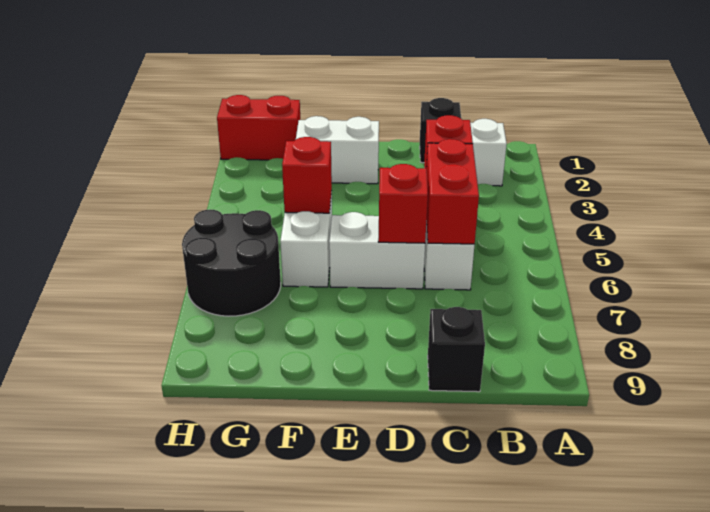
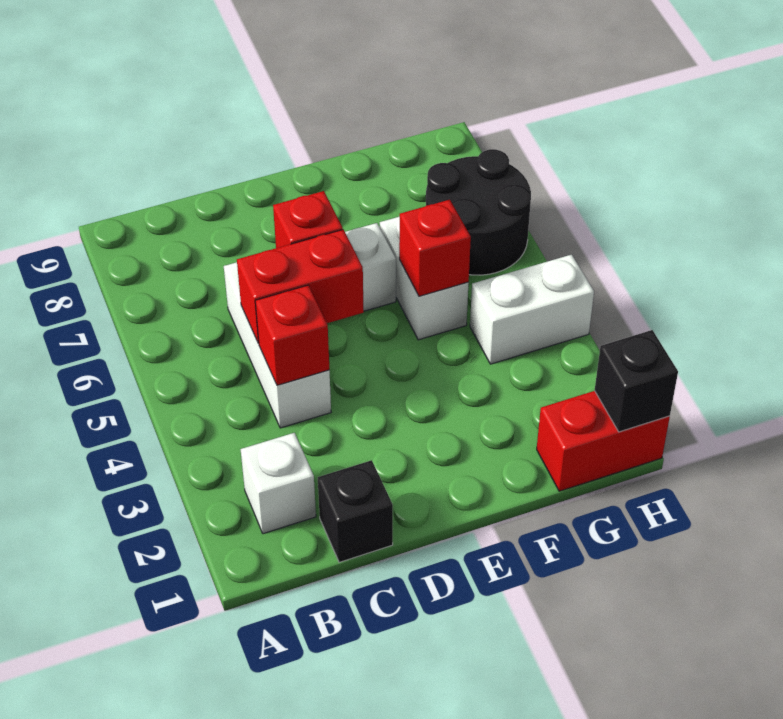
red brick C5:C6 level 2 -> red brick C5:D5 level 2
black brick C9 level 1 -> black brick H1 level 2
white brick E2:F2 level 1 -> white brick G4:H4 level 1

